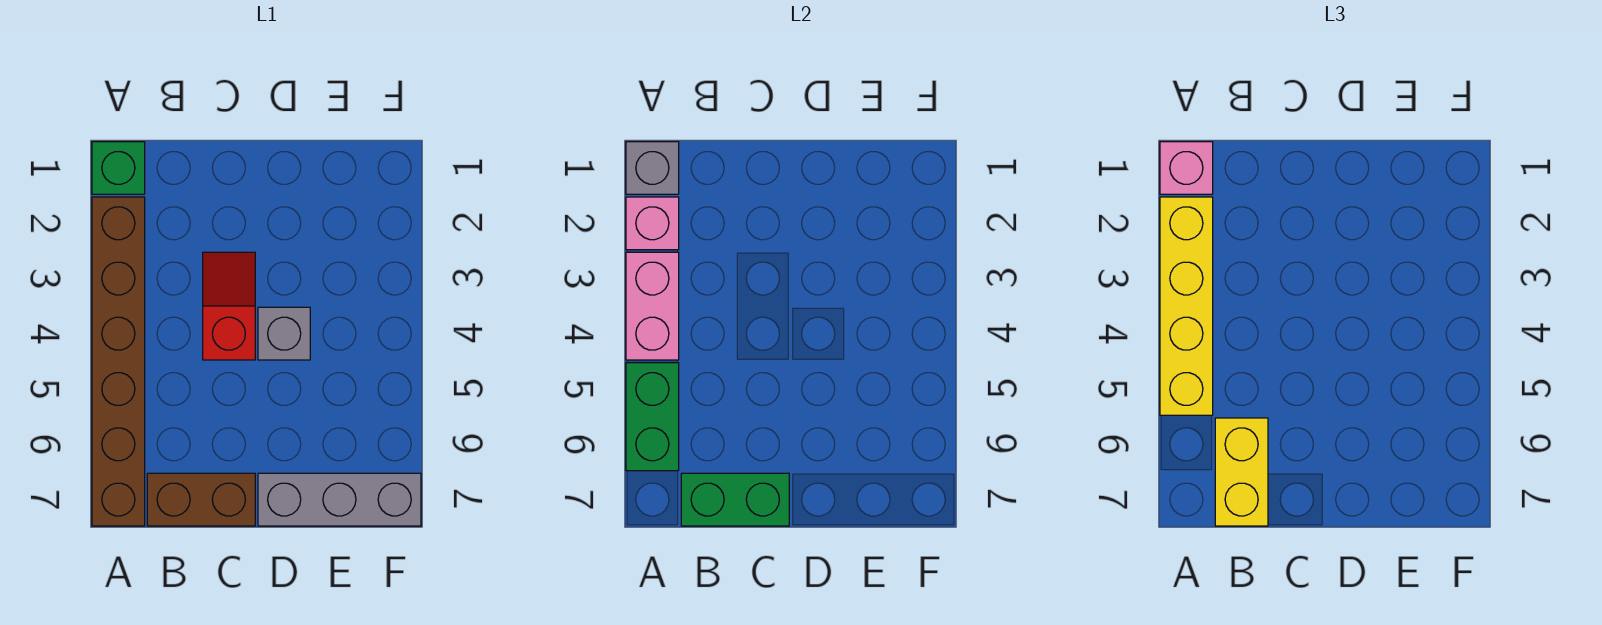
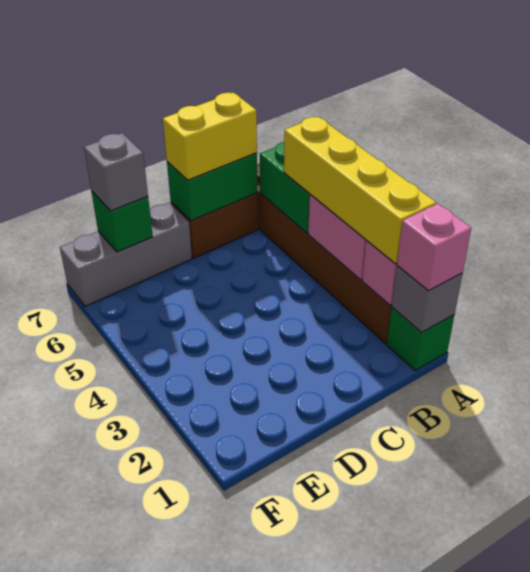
yellow brick B6:B7 level 3 -> yellow brick B7:C7 level 3
red slope C3:C4 level 1 top 4 -> none
grey brick D4 level 1 -> grey brick E7 level 3
none -> green brick E7 level 2

